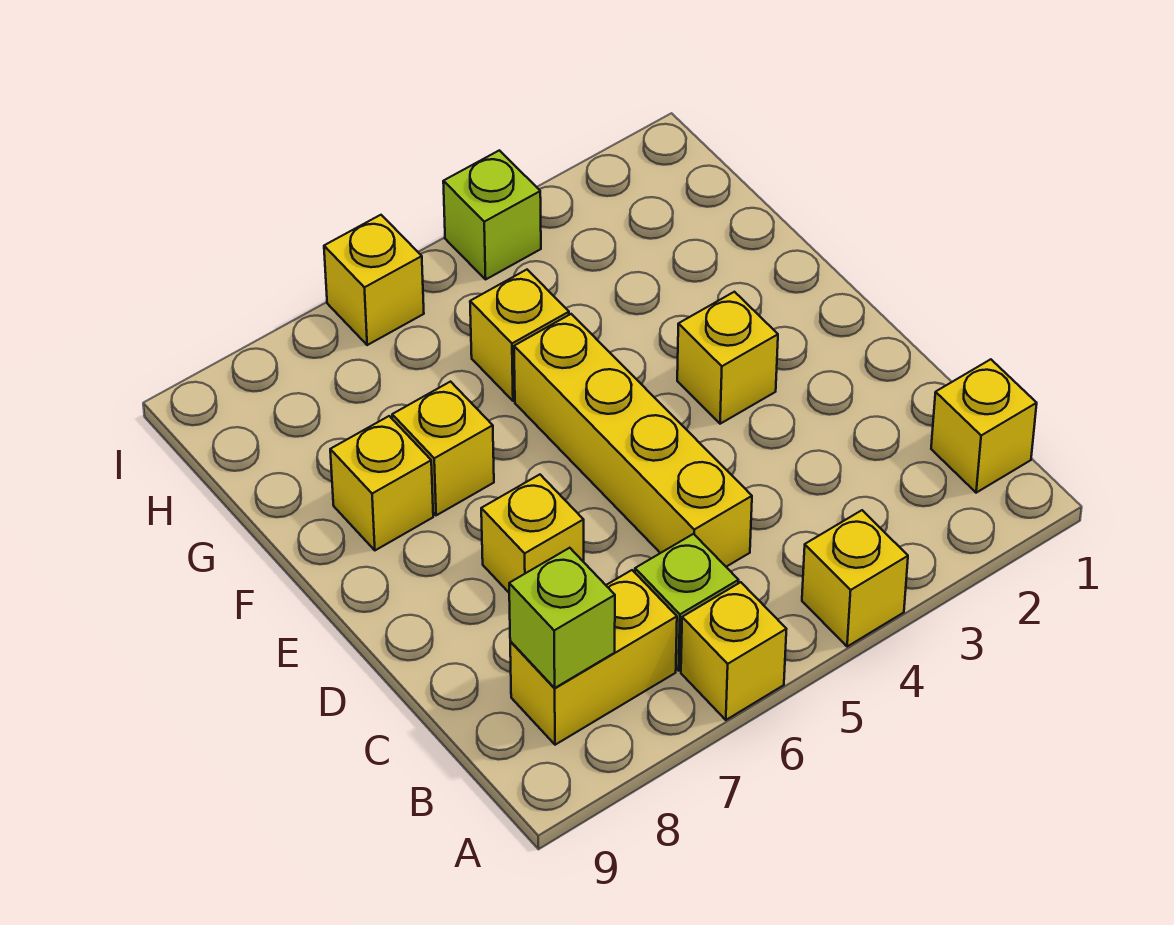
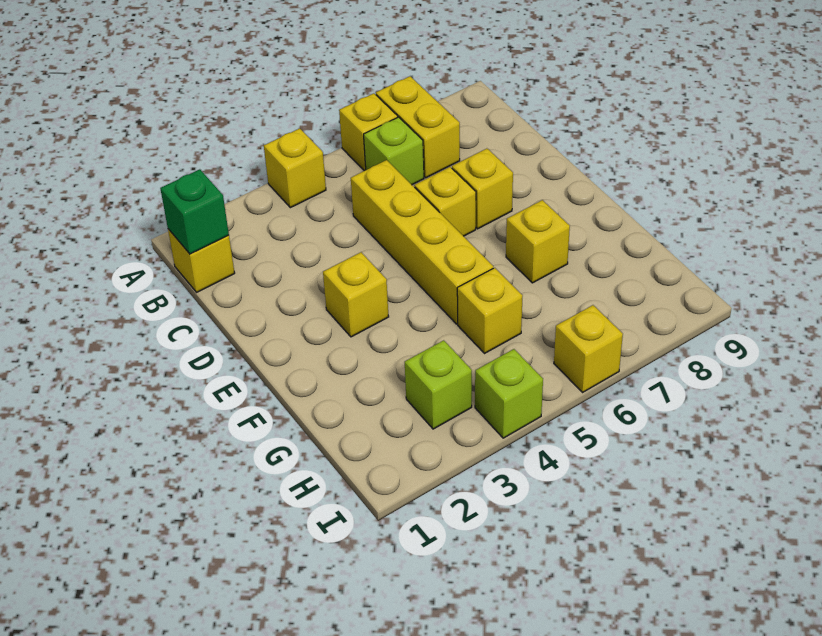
none -> green brick B1 level 2
yellow brick B7:B8 level 1 -> yellow brick A7:B7 level 1
lime brick B8 level 2 -> lime brick H3 level 1
yellow brick F8 level 1 -> yellow brick D6 level 1

